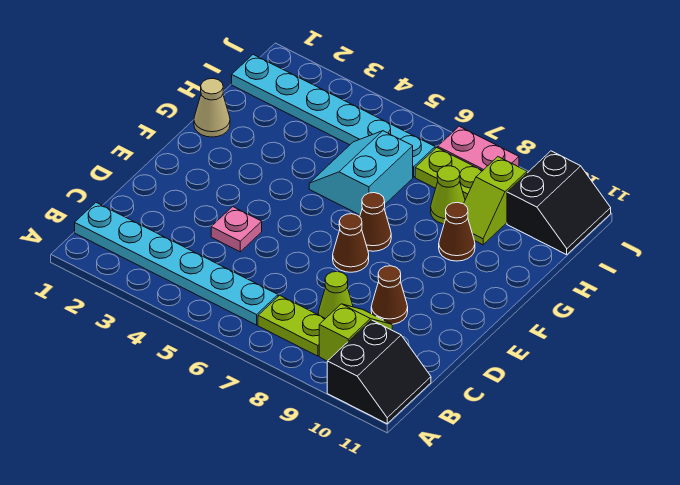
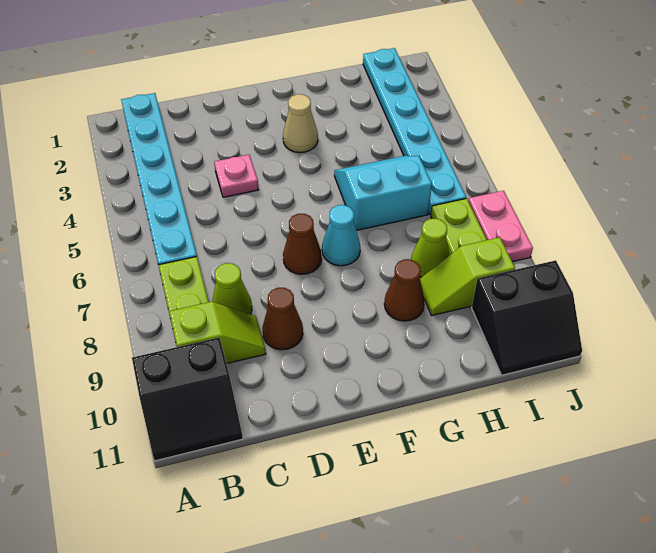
brown cone F7 level 1 -> cyan cone F7 level 1
tan cone G1 level 1 -> tan cone F3 level 1

